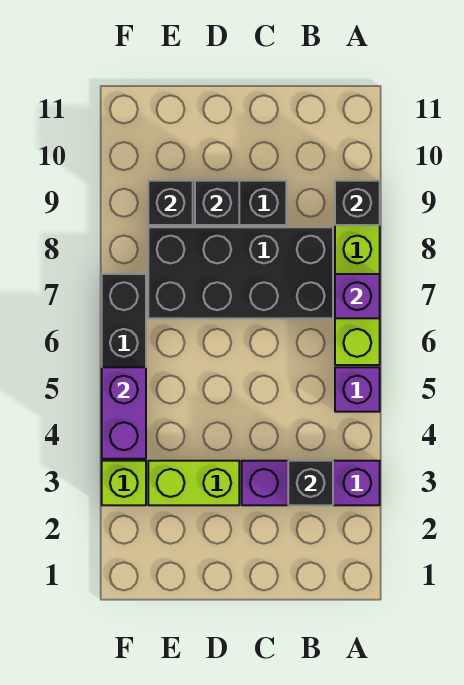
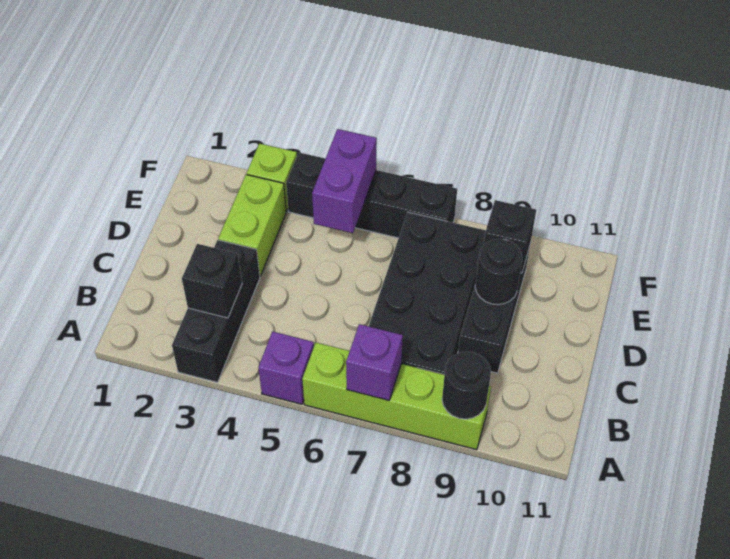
purple brick A3:C3 level 1 -> black brick A3:C3 level 1
black brick A9 level 2 -> black round brick A9 level 2
black brick D9 level 2 -> black round brick D9 level 2
purple brick F4:F5 level 2 -> purple brick E5:F5 level 2

